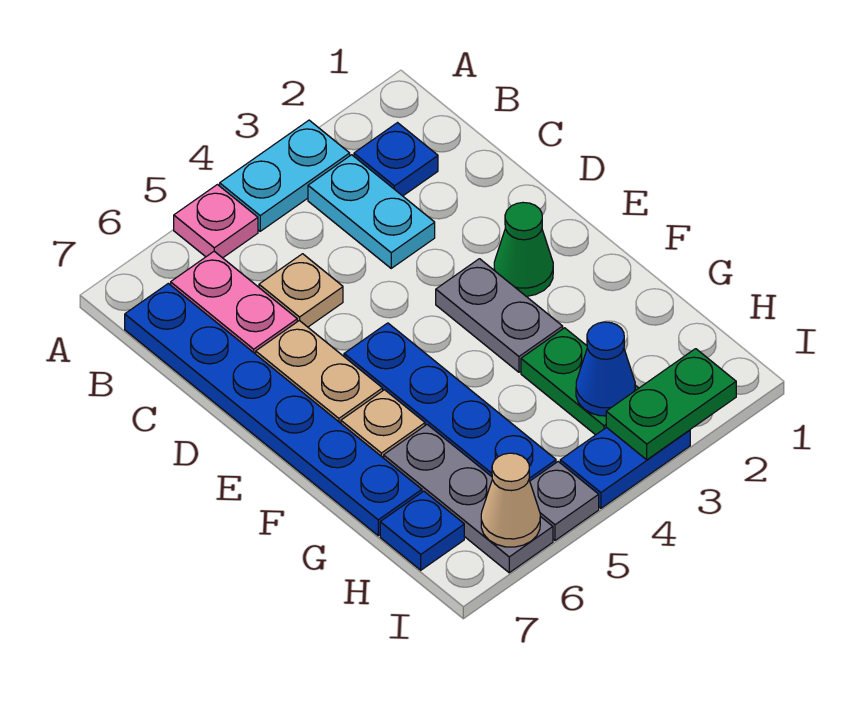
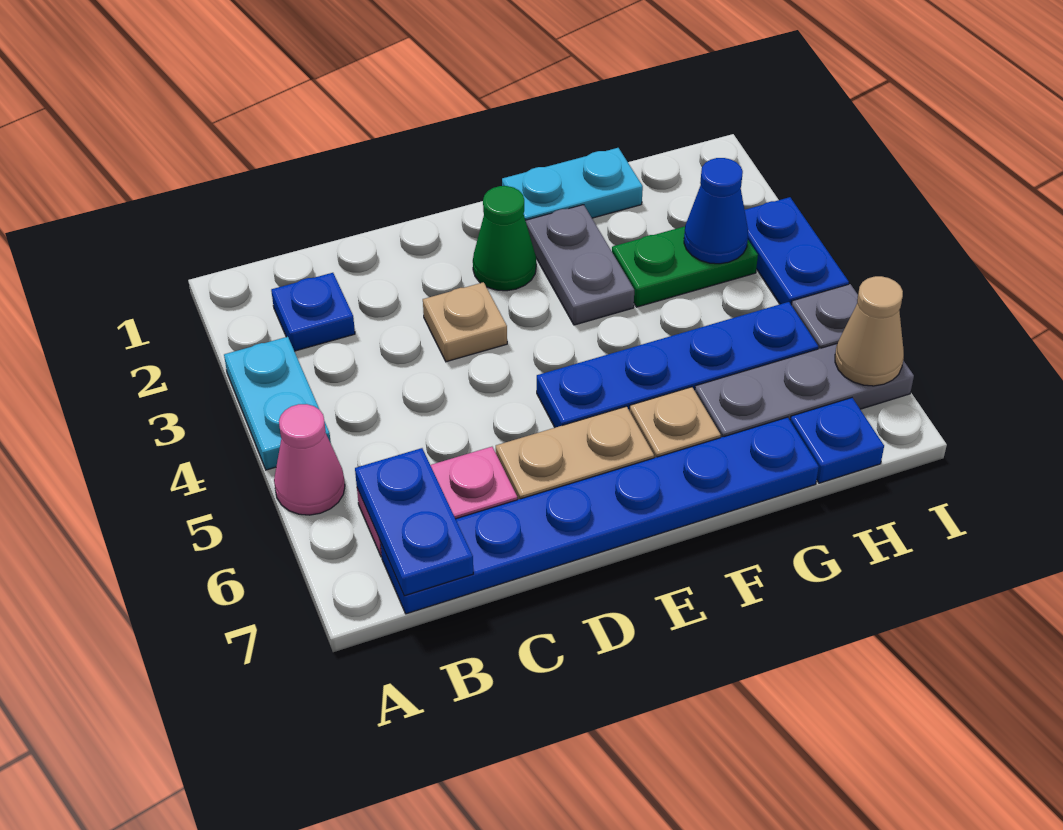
pink plate A5 level 1 -> pink cone A5 level 1
cyan plate B3:C3 level 1 -> cyan plate F1:G1 level 1
none -> blue plate B6:B7 level 2
tan plate C5 level 1 -> tan plate D3 level 1
grey plate E3:F3 level 1 -> grey plate F2:F3 level 1
green plate I2:I3 level 2 -> none

